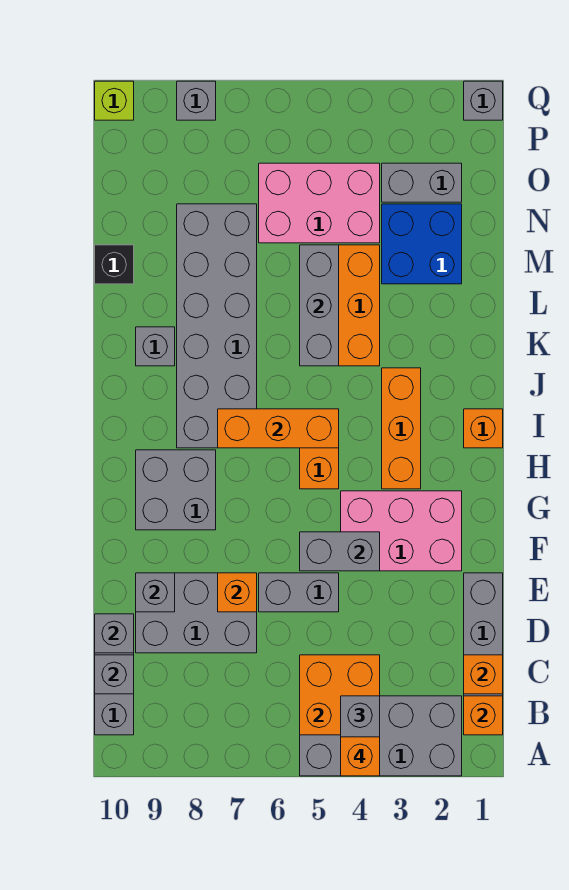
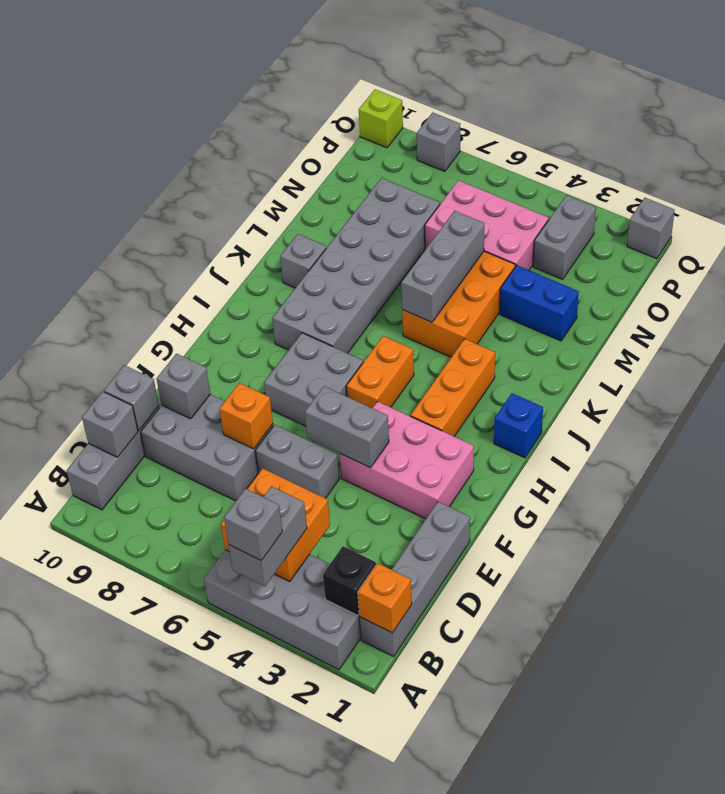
orange brick A4 level 4 -> grey brick A4 level 4
orange brick C1 level 2 -> none
grey brick G8:H9 level 1 -> grey brick G6:H7 level 1
orange brick I1 level 1 -> blue brick I1 level 1
orange brick I5:I7 level 2 -> none
blue brick M2:N3 level 1 -> blue brick M2:M3 level 1
black brick M10 level 1 -> black brick B2 level 2
grey brick O2:O3 level 1 -> grey brick O3:P3 level 1

